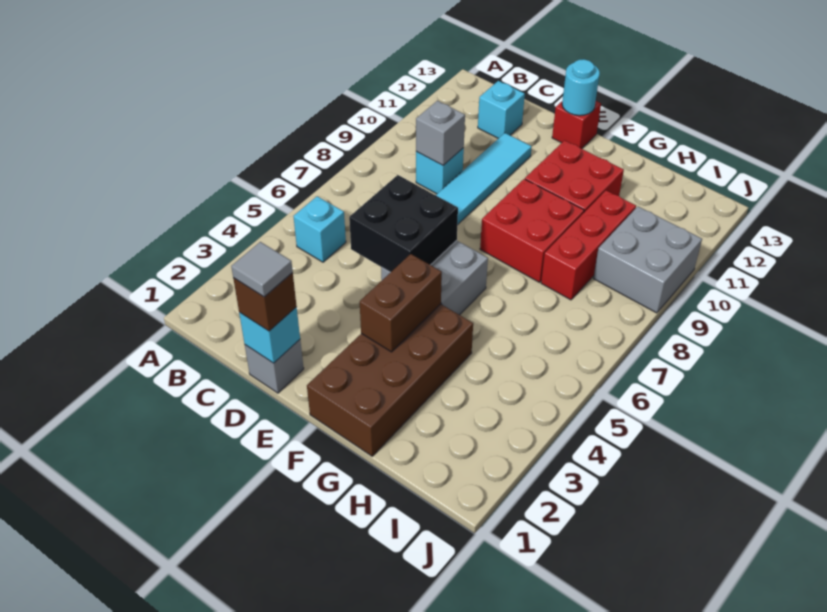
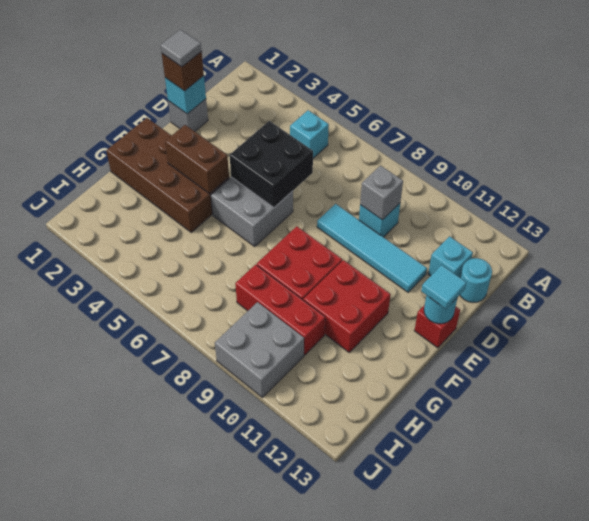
none -> cyan round brick C13 level 1
none -> cyan tile E13 level 3

